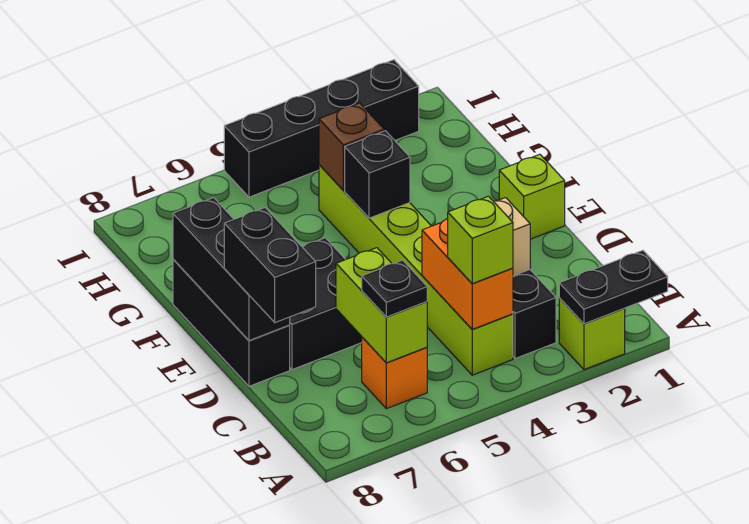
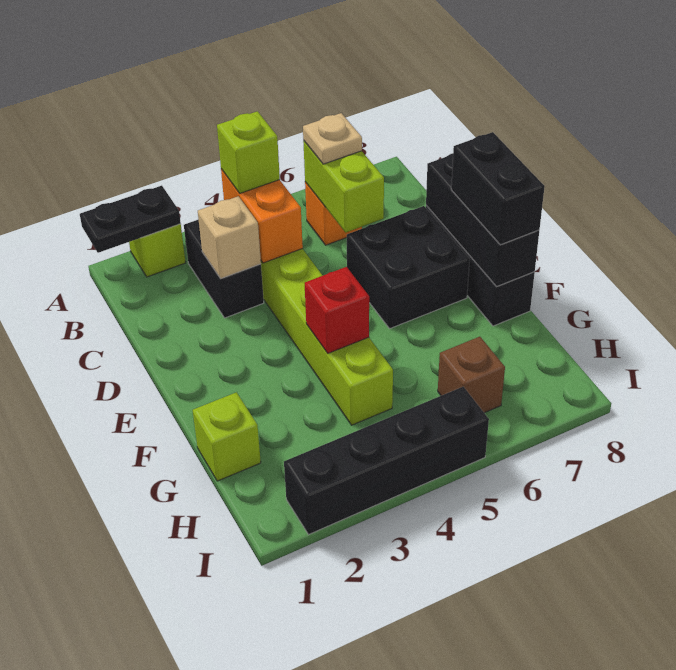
black plate B6 level 3 -> tan plate B6 level 3
black brick C8:D8 level 3 -> black brick E8:F8 level 3
lime brick E1 level 1 -> lime brick G1 level 1
black brick F4 level 2 -> red brick F4 level 2
brown brick G4 level 2 -> brown brick H6 level 1

